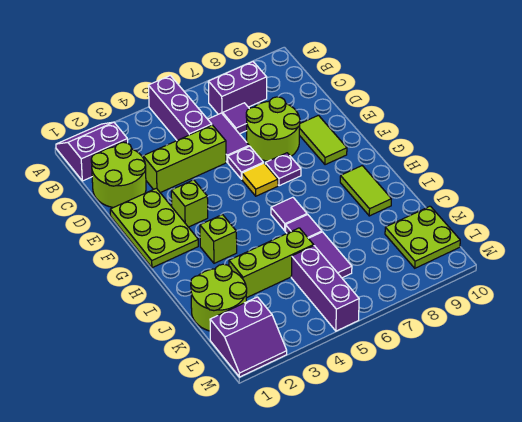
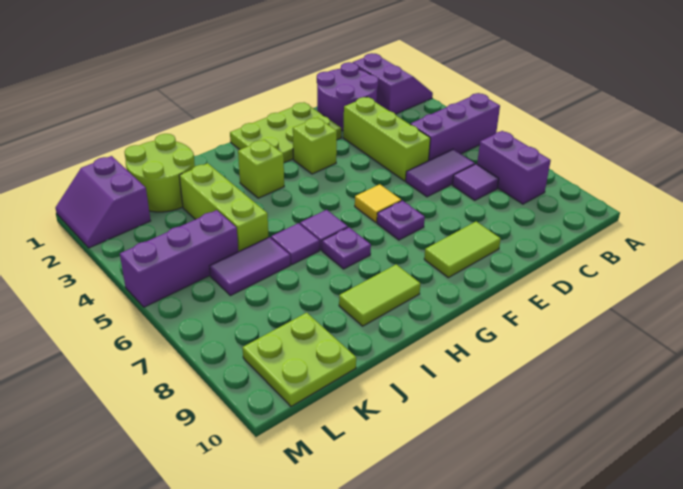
lime round brick C1:D2 level 1 -> purple round brick C1:D2 level 1
lime round brick D7:E8 level 1 -> none
purple plate E6 level 1 -> purple plate H7 level 1

